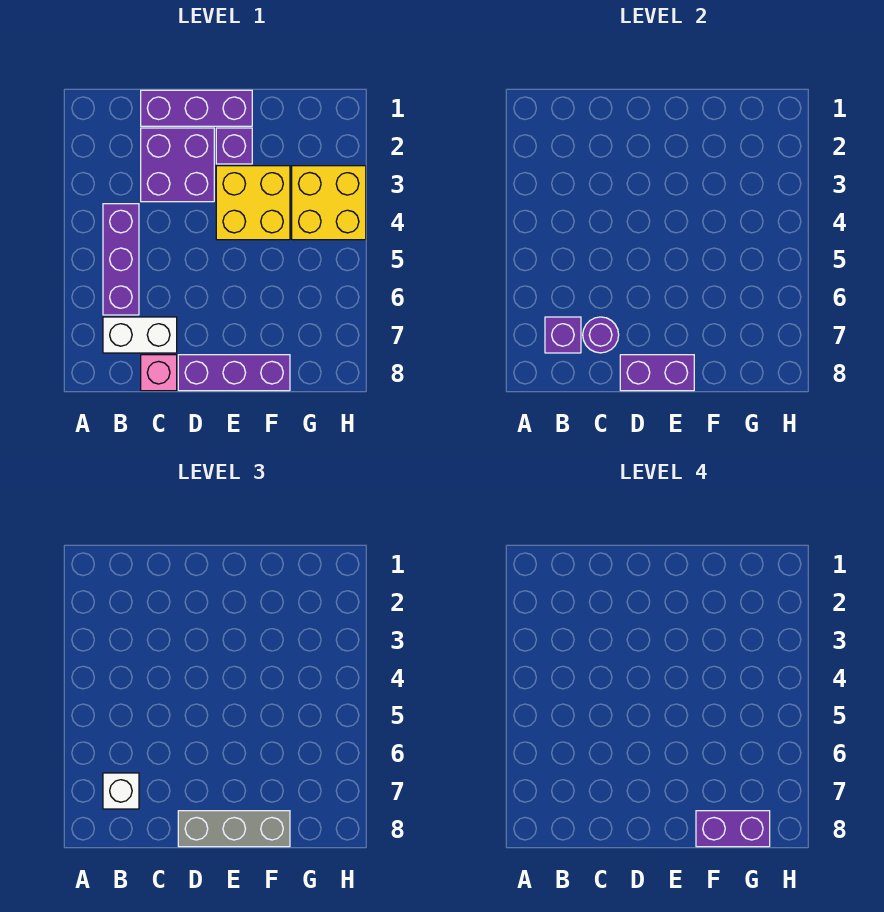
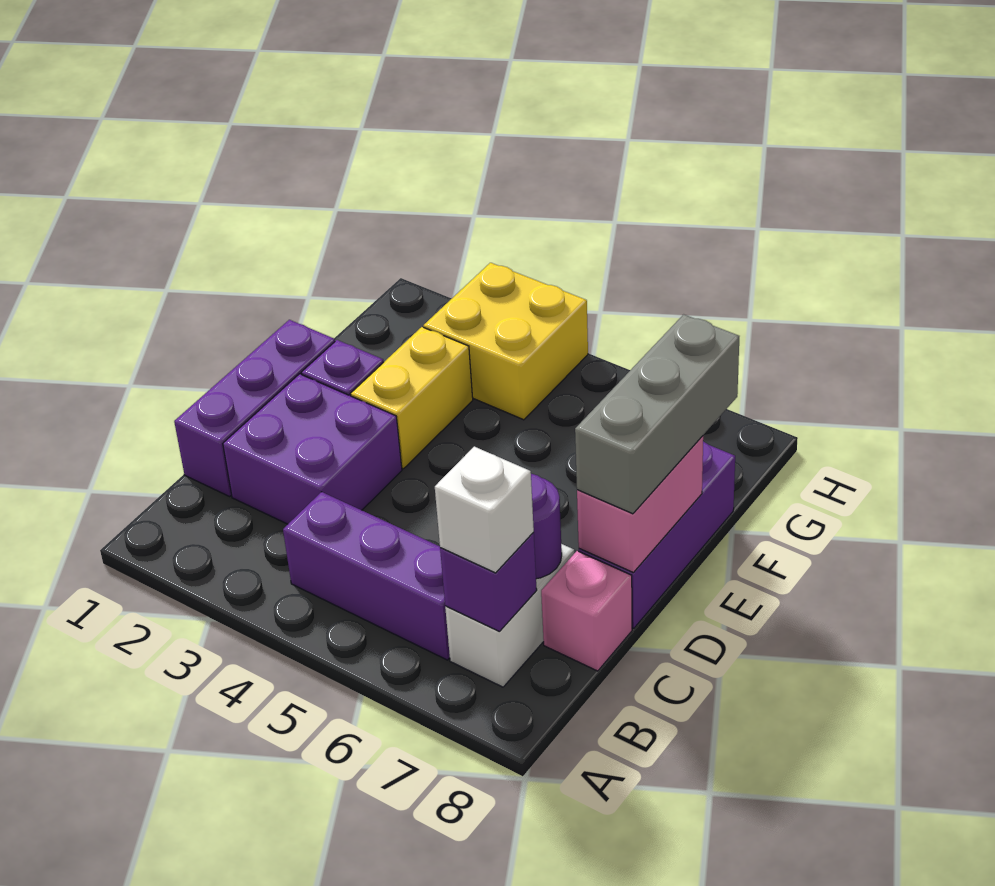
purple brick D8:E8 level 2 -> pink brick D8:E8 level 2
yellow brick E3:F4 level 1 -> yellow brick E3:F3 level 1
purple brick F8:G8 level 4 -> none

